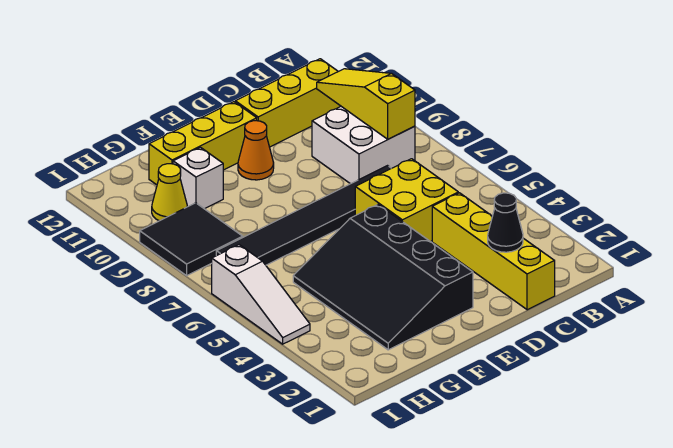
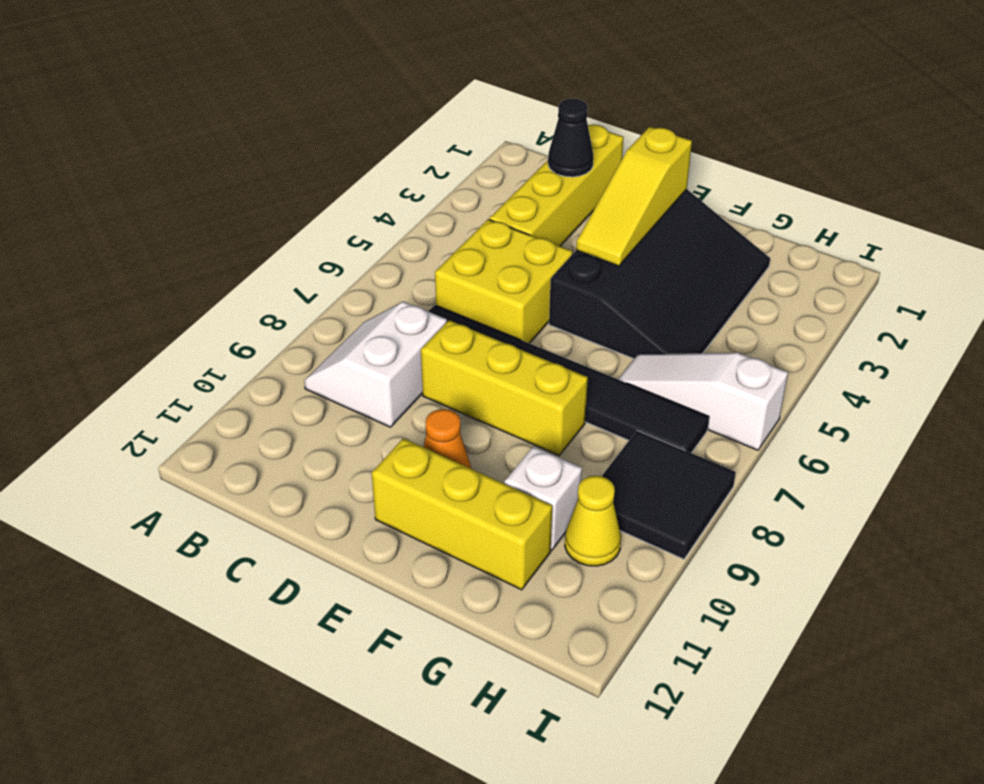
white brick B8:C9 level 1 -> white slope B8:C9 level 1 top C
yellow slope B8:B10 level 2 top 8 -> yellow slope E2:E4 level 2 top 2
yellow brick B11:D11 level 1 -> yellow brick D8:F8 level 1
white slope I4:I6 level 1 top 6 -> white slope G6:I6 level 1 top I

